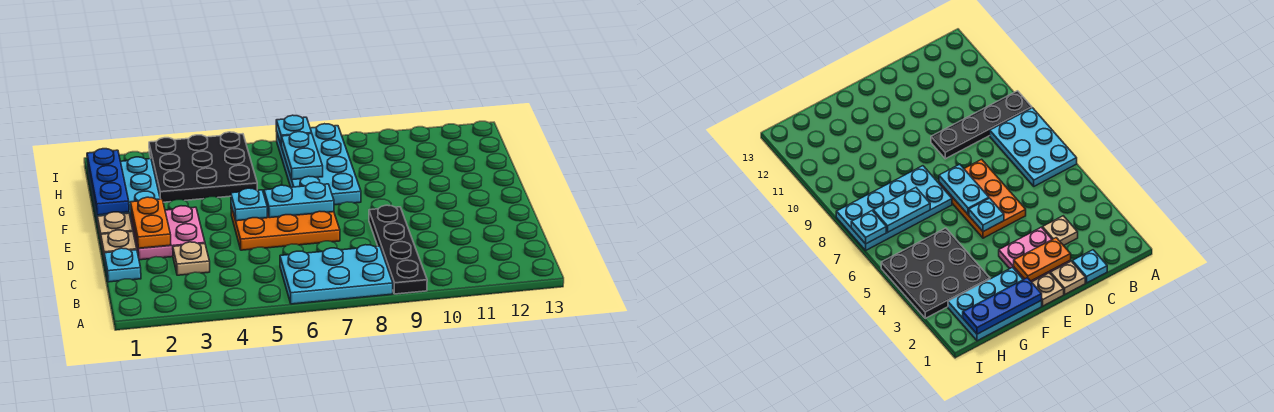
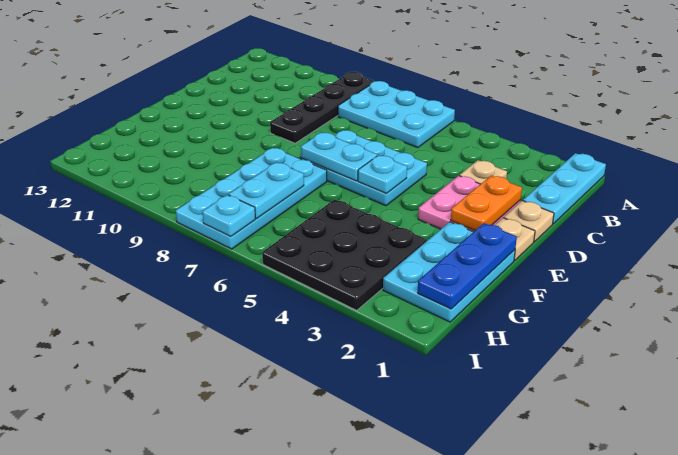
cyan plate C1 level 1 -> cyan plate A1:C1 level 1
orange plate D5:E7 level 1 -> cyan plate D5:E7 level 1

